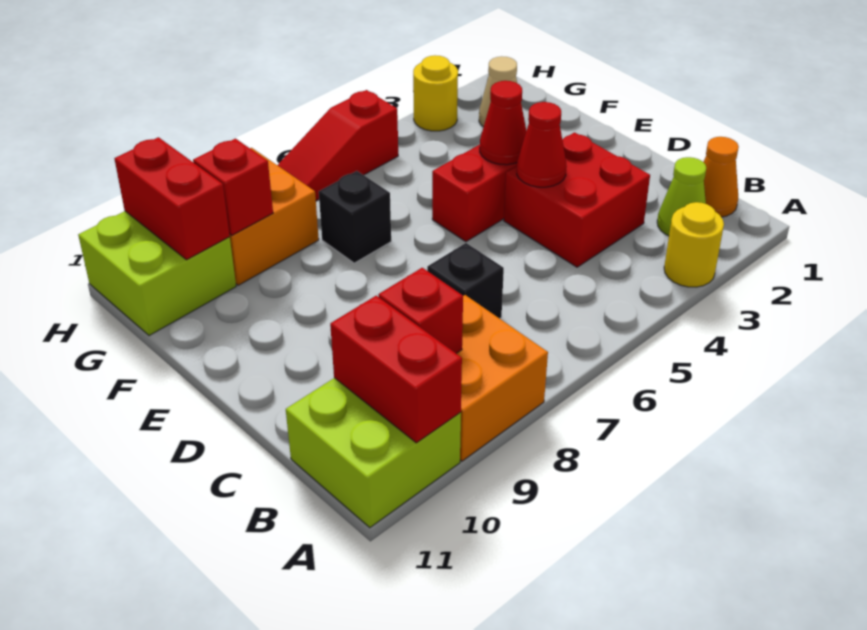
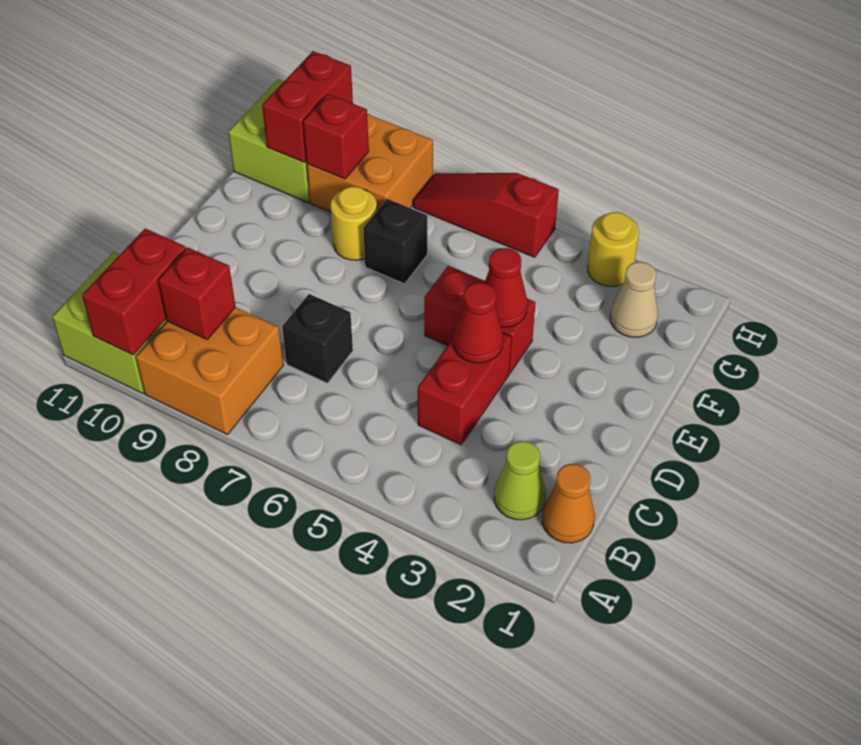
yellow round brick A3 level 1 -> yellow round brick F8 level 1
red brick C3:D4 level 1 -> red brick C4:D4 level 1

